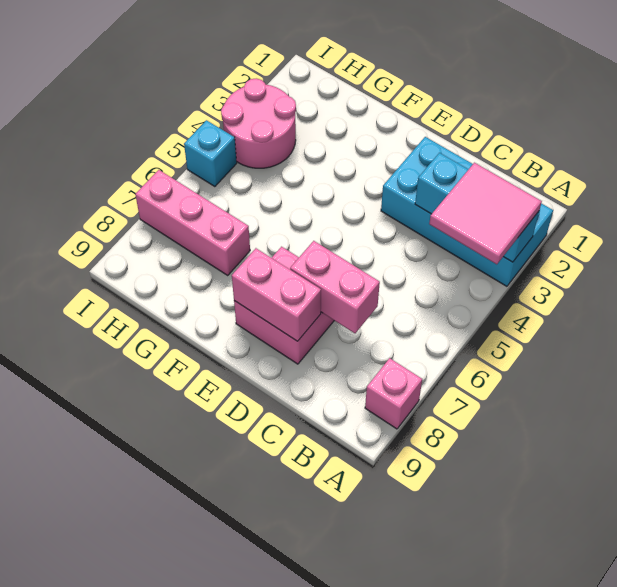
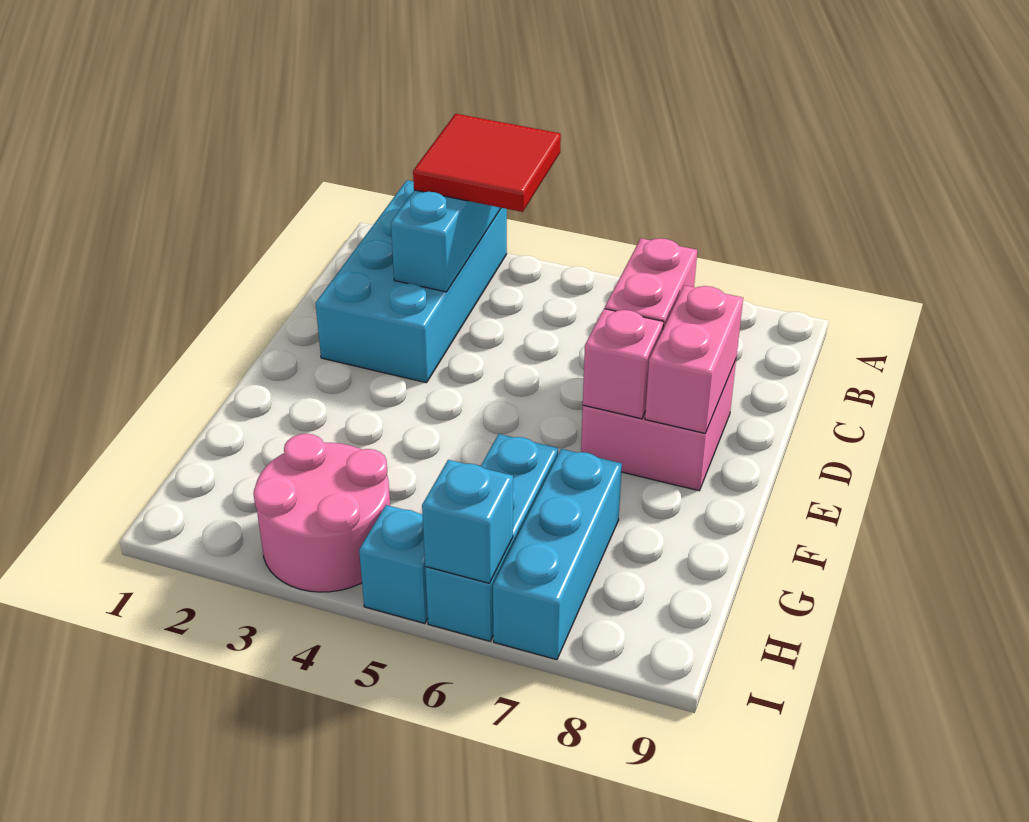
pink tile A3:B4 level 3 -> red tile A3:B4 level 3
pink brick A8 level 1 -> pink brick E7 level 2
none -> cyan brick G6:I6 level 1
pink brick G7:I7 level 1 -> cyan brick G7:I7 level 1
none -> cyan brick I6 level 2

